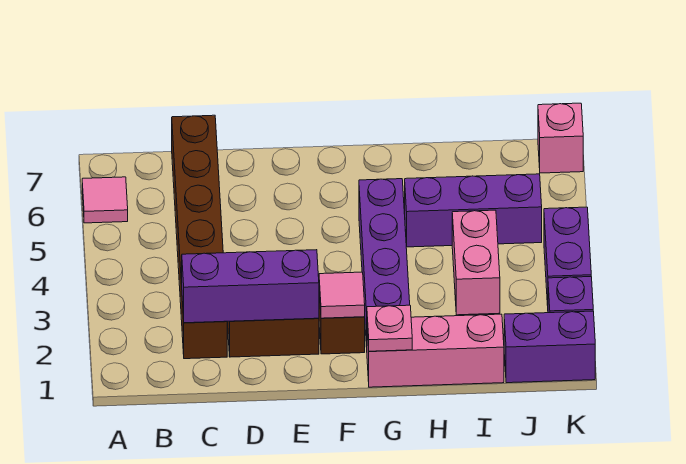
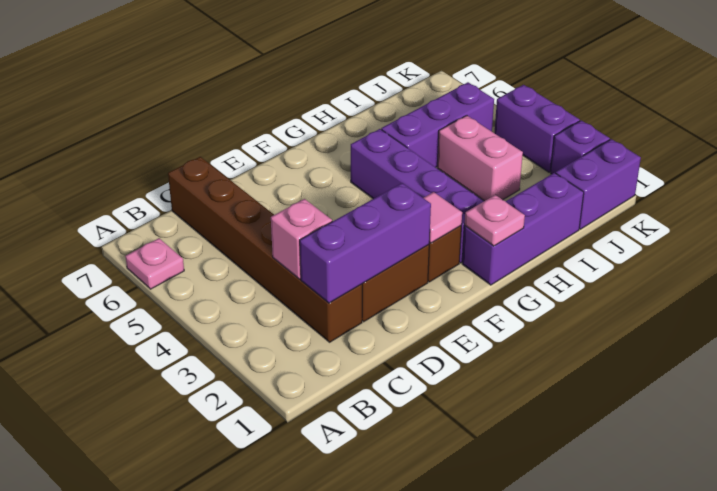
pink tile A6 level 1 -> pink plate A6 level 1
pink brick G1:I1 level 1 -> purple brick G1:I1 level 1
pink brick K7 level 1 -> pink brick C3 level 2

